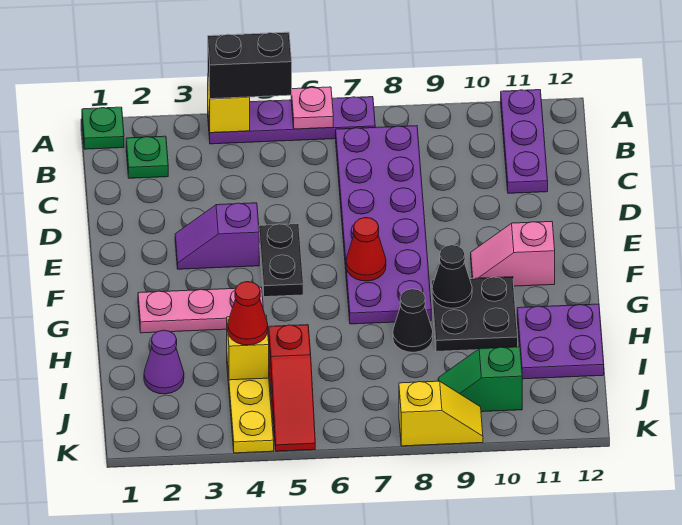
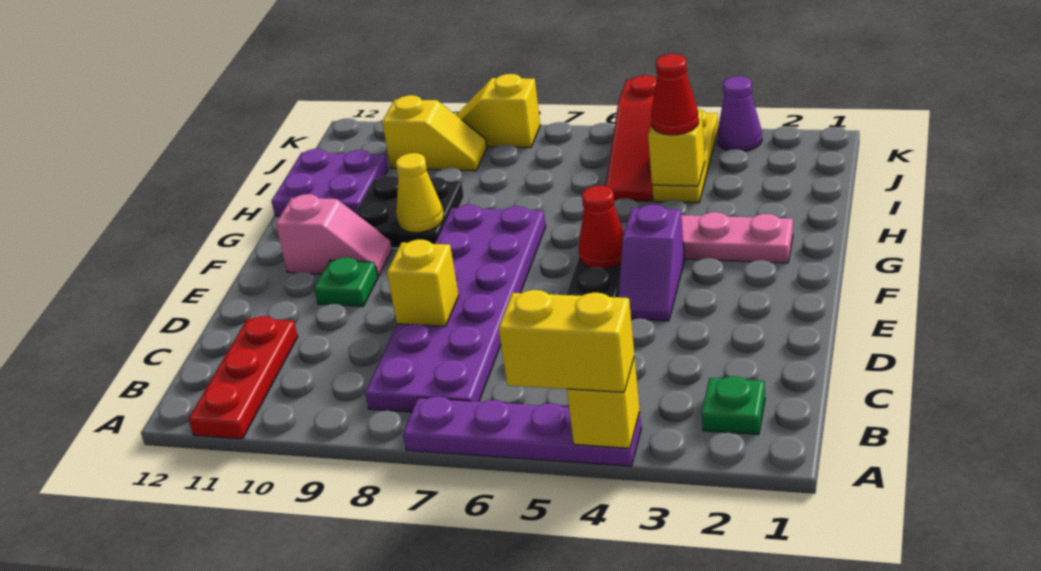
green plate A1 level 1 -> green plate E10 level 1
black brick A4:A5 level 3 -> yellow brick A4:A5 level 3
pink plate A6 level 2 -> none
purple plate A11:C11 level 1 -> red plate A11:C11 level 1
none -> yellow brick D8 level 2
purple slope E3:E4 level 1 top 4 -> purple slope E4:F4 level 1 top F
red cone F7 level 2 -> red cone F5 level 2
black cone G9 level 2 -> yellow cone G9 level 2
black cone H8 level 1 -> none
purple cone I2 level 1 -> purple cone K3 level 1
red slope I5:K5 level 1 top I -> red slope I5:K5 level 1 top K
green slope J9:J10 level 1 top 10 -> yellow slope J9:J10 level 1 top 10

